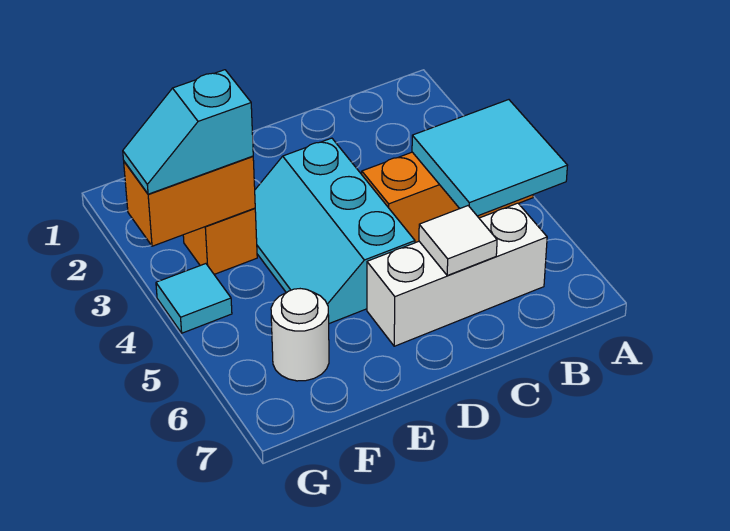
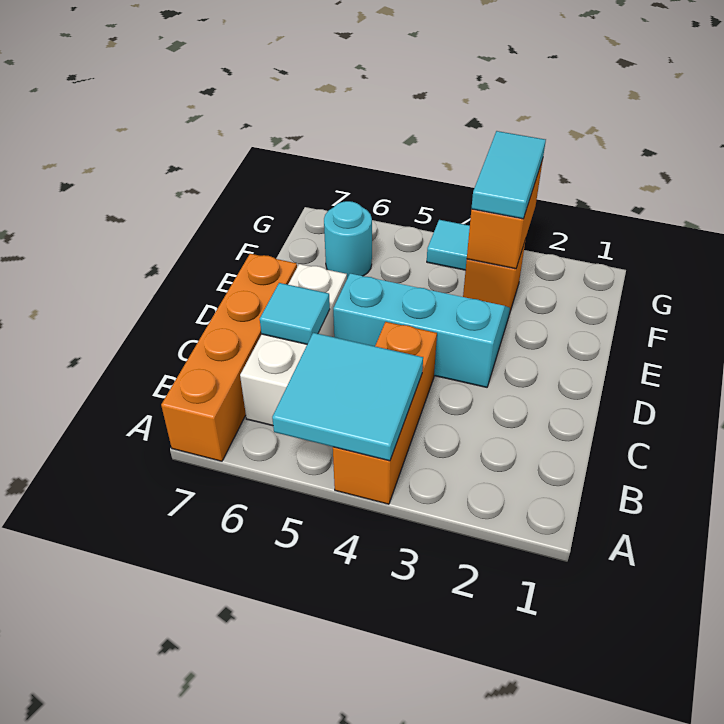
none -> orange brick A7:D7 level 1
white tile C6 level 2 -> cyan tile C6 level 2
cyan slope F3:G3 level 3 top F -> cyan tile F3:G3 level 3
white round brick F6 level 1 -> cyan round brick F6 level 1

